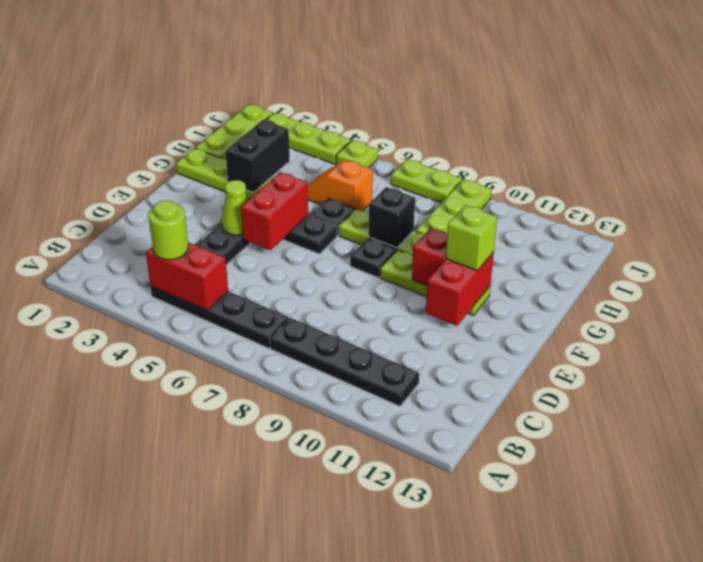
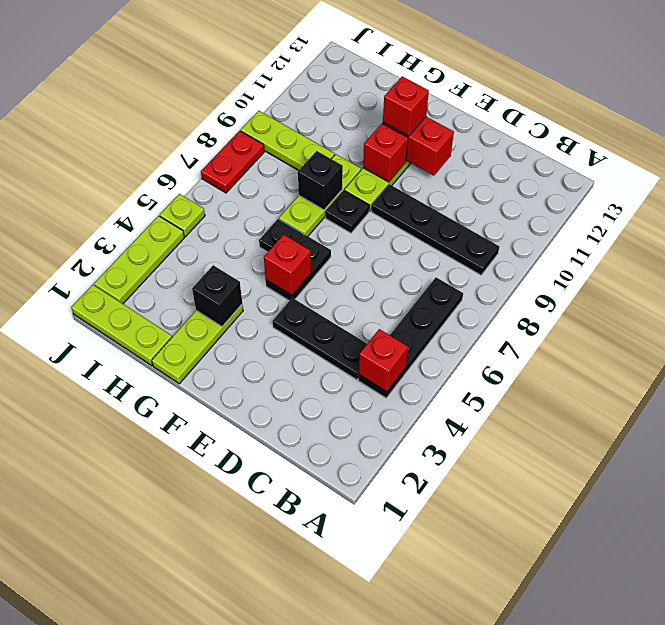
red brick B4:B5 level 2 -> red brick B4 level 2
lime round brick B4 level 3 -> none
black plate B8:B11 level 1 -> black plate B9:E9 level 1
lime cone E4 level 2 -> none
red brick E5:F5 level 2 -> red brick F5 level 2
lime brick F11 level 3 -> red brick F11 level 3
black brick G3:H3 level 2 -> black brick G3 level 2
orange slope H5:H6 level 1 top 6 -> none
lime plate J7:J8 level 1 -> red plate J7:J8 level 1

